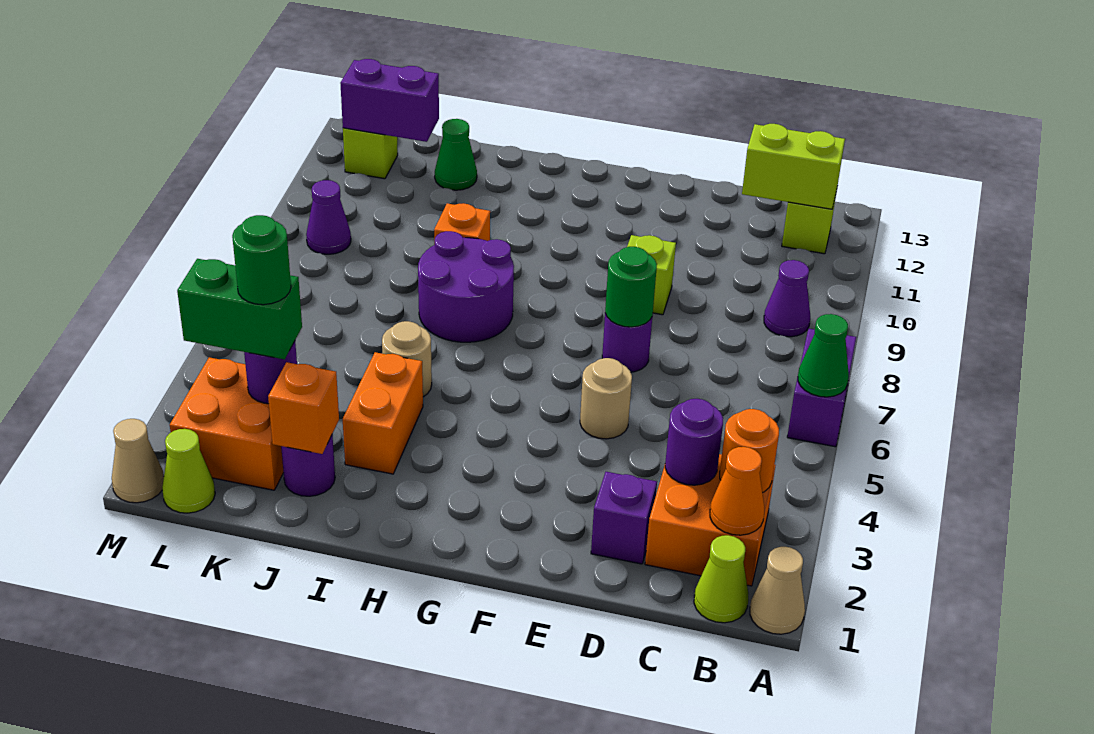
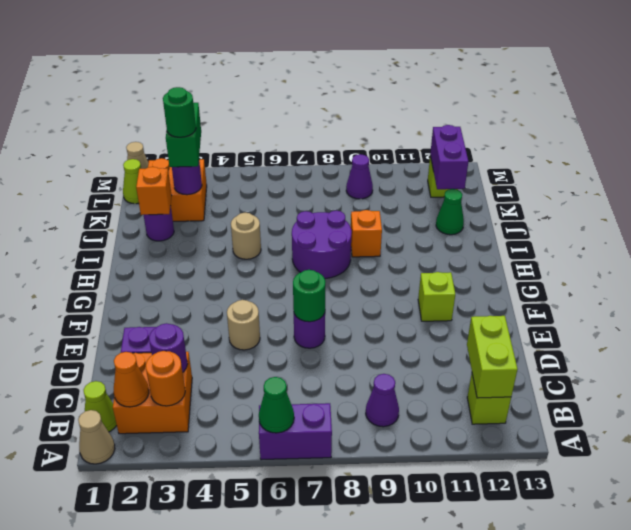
lime brick E9 level 1 -> lime brick F11 level 1
orange brick I3:I4 level 1 -> none

